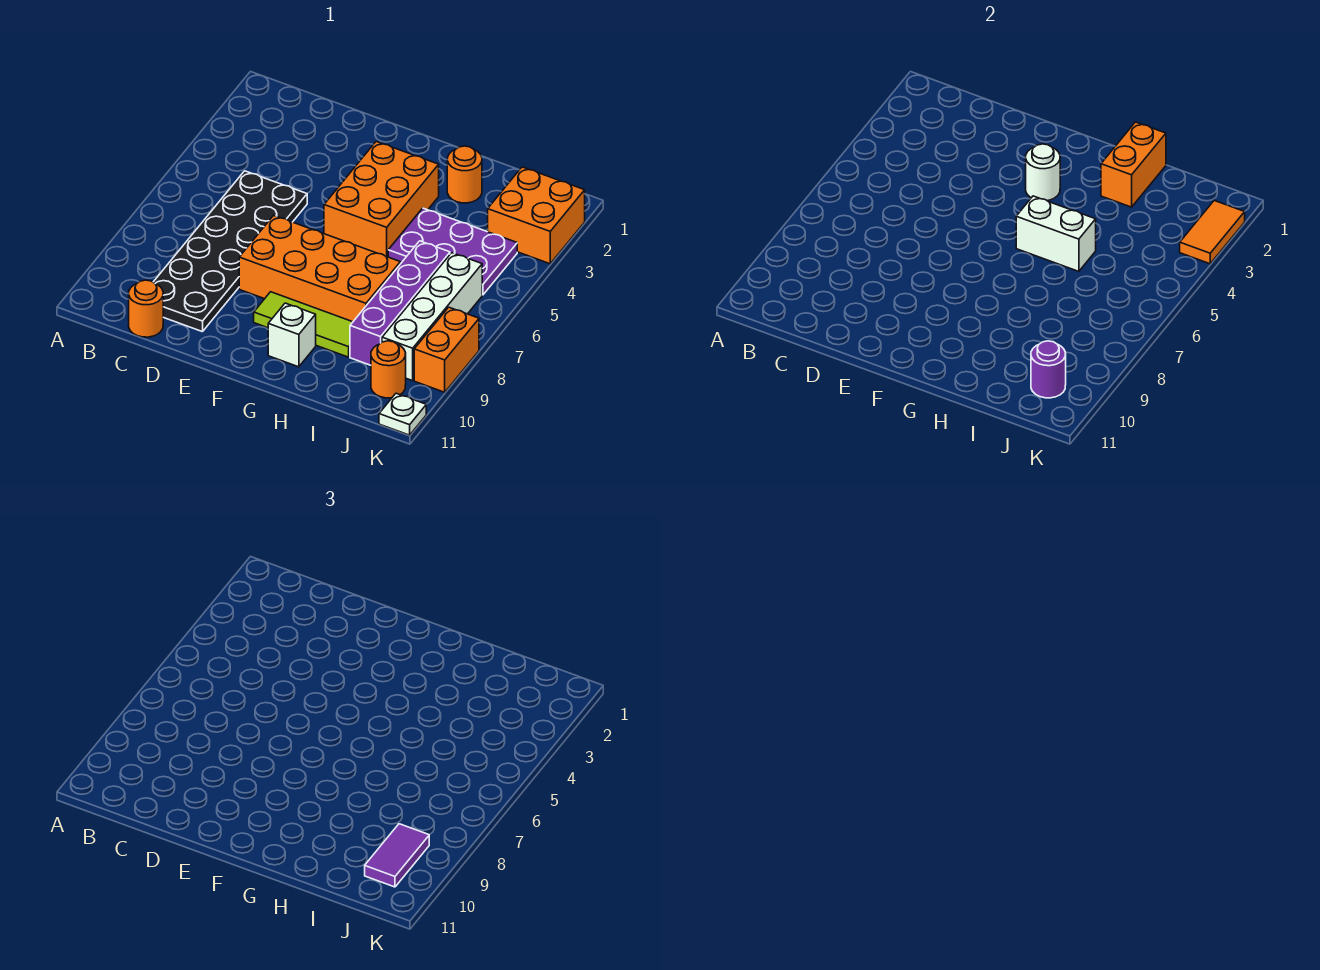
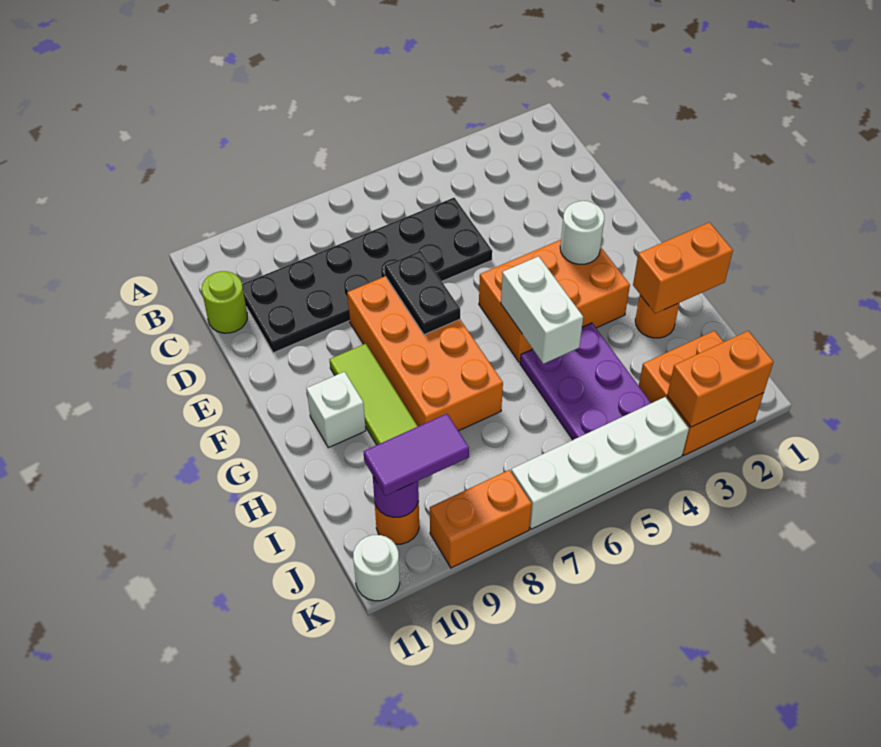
orange round brick C11 level 1 -> lime round brick C11 level 1
none -> black plate E7:F7 level 2
purple brick I6:I9 level 1 -> none
white brick J6:J9 level 1 -> white brick K4:K7 level 1
orange tile K2:K3 level 2 -> orange brick K2:K3 level 2
white plate K11 level 1 -> white round brick K11 level 1

